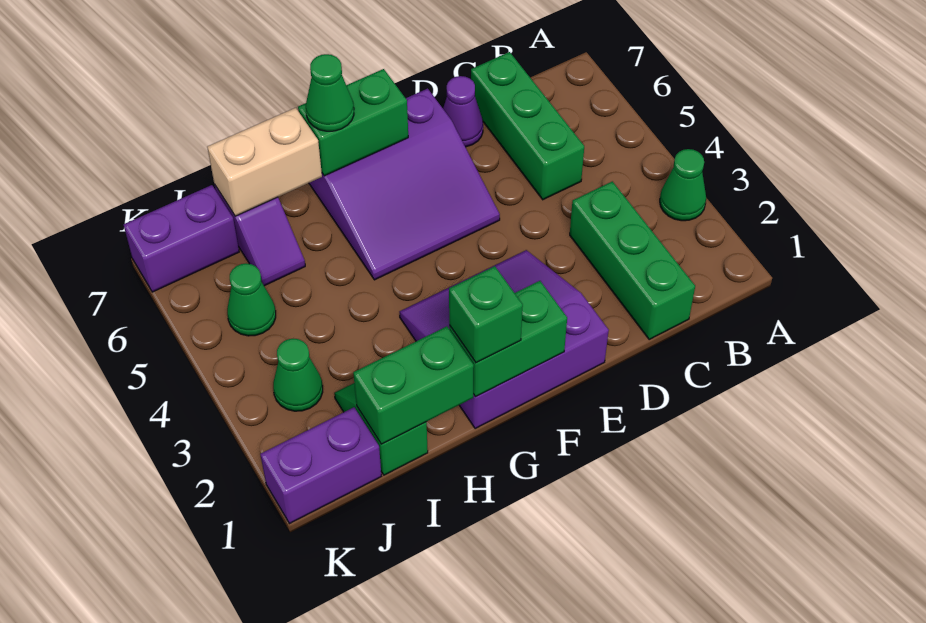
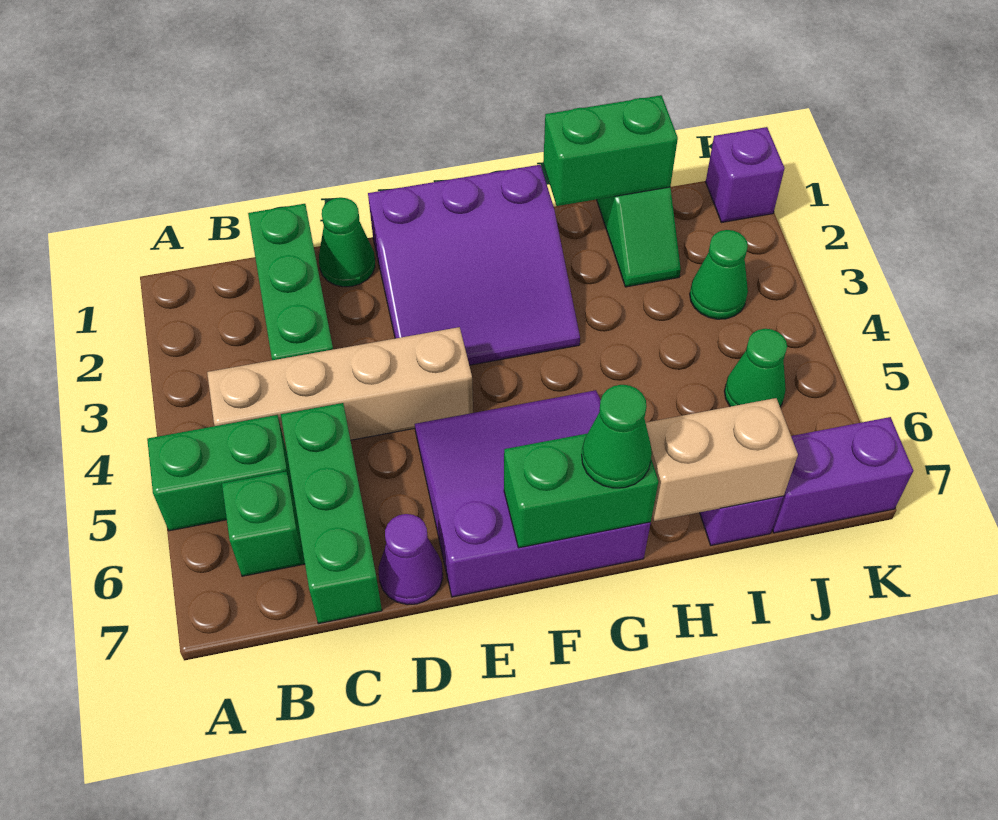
green cone A3 level 1 -> green cone D1 level 1
none -> tan brick B4:E4 level 1
green brick F1:G1 level 2 -> green brick A5:B5 level 1
green brick G1 level 3 -> green brick B6 level 1
purple brick J1:K1 level 1 -> purple brick K1 level 1

